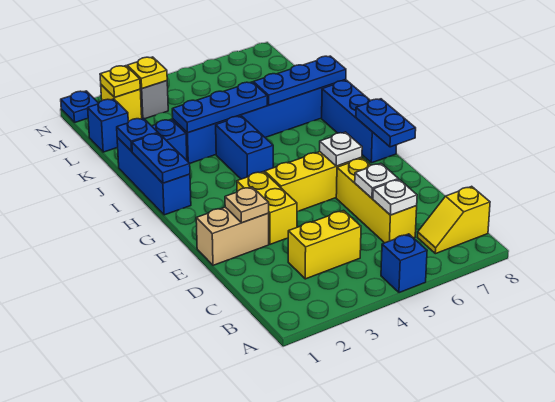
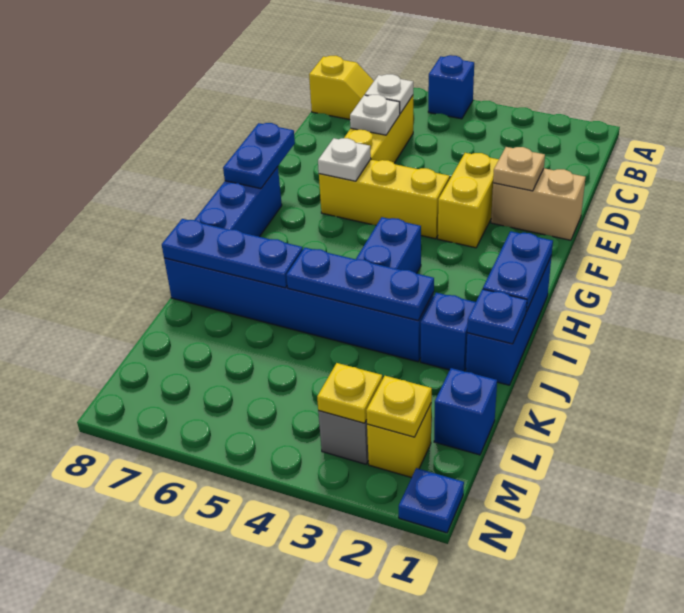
yellow brick C3:C4 level 1 -> none

